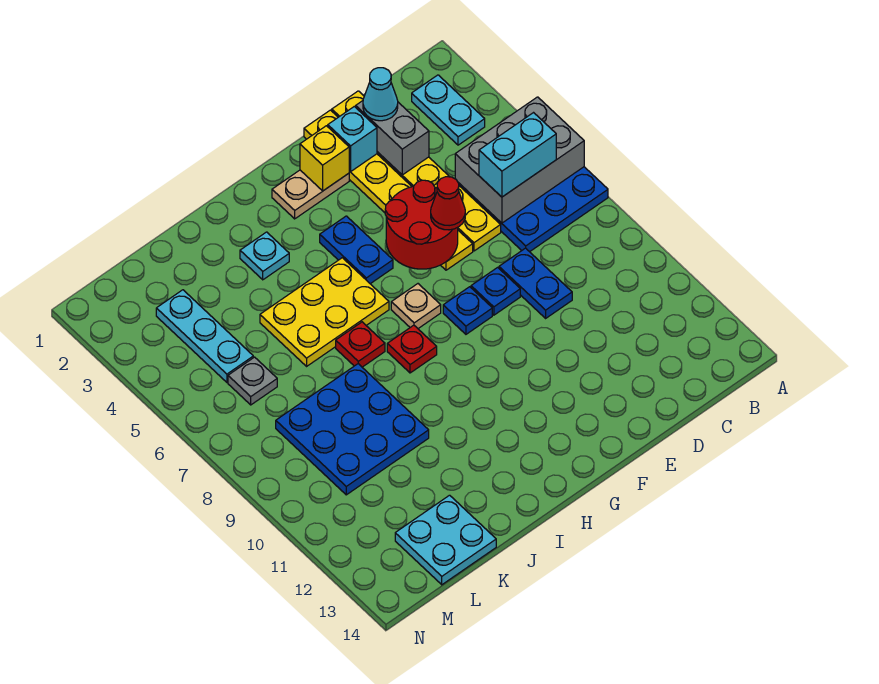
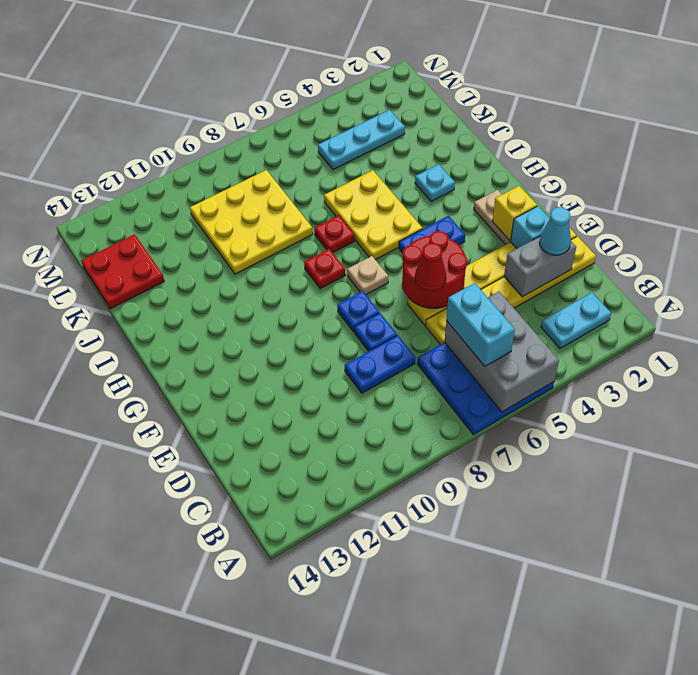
blue plate J8:L10 level 1 -> yellow plate J8:L10 level 1
cyan plate K13:L14 level 1 -> red plate K13:L14 level 1
grey plate L6 level 1 -> none

